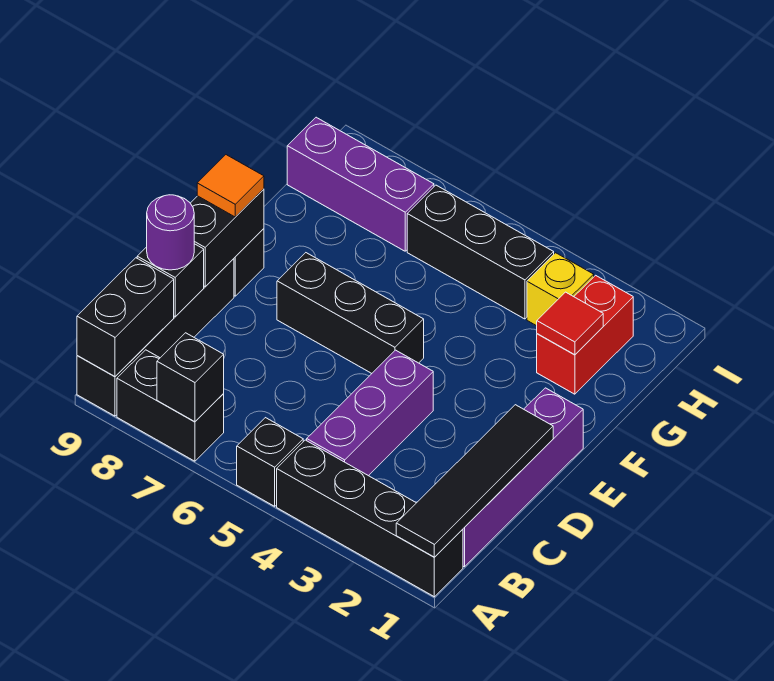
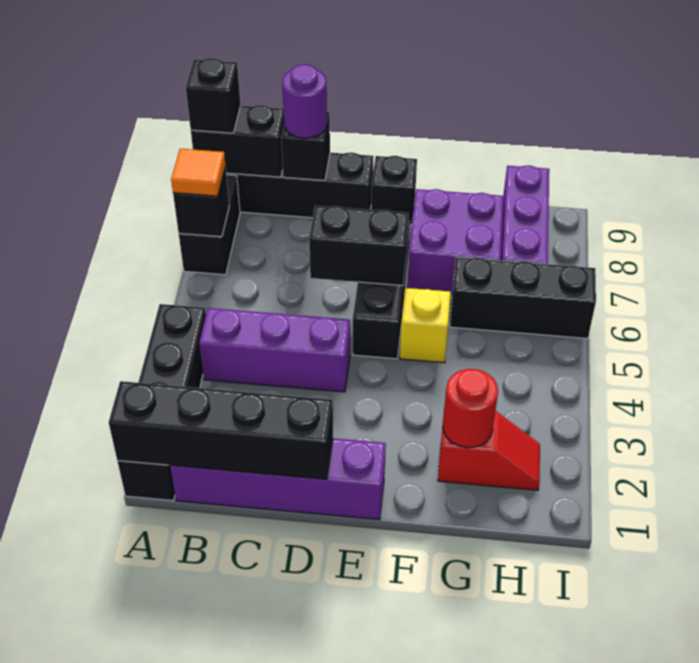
black tile A1:D1 level 2 -> black brick A1:D1 level 2
black brick A5 level 1 -> black brick A9 level 3
black brick D9:E9 level 2 -> black brick D6:E6 level 2
orange tile E9 level 3 -> orange tile A7 level 3
none -> purple brick F7:G8 level 1
red brick G2:H2 level 1 -> red slope G2:H2 level 1 top G
red tile G2 level 2 -> red round brick G2 level 2
yellow brick H3 level 1 -> yellow brick F5 level 1
black brick H4:H6 level 1 -> black brick G6:I6 level 1

